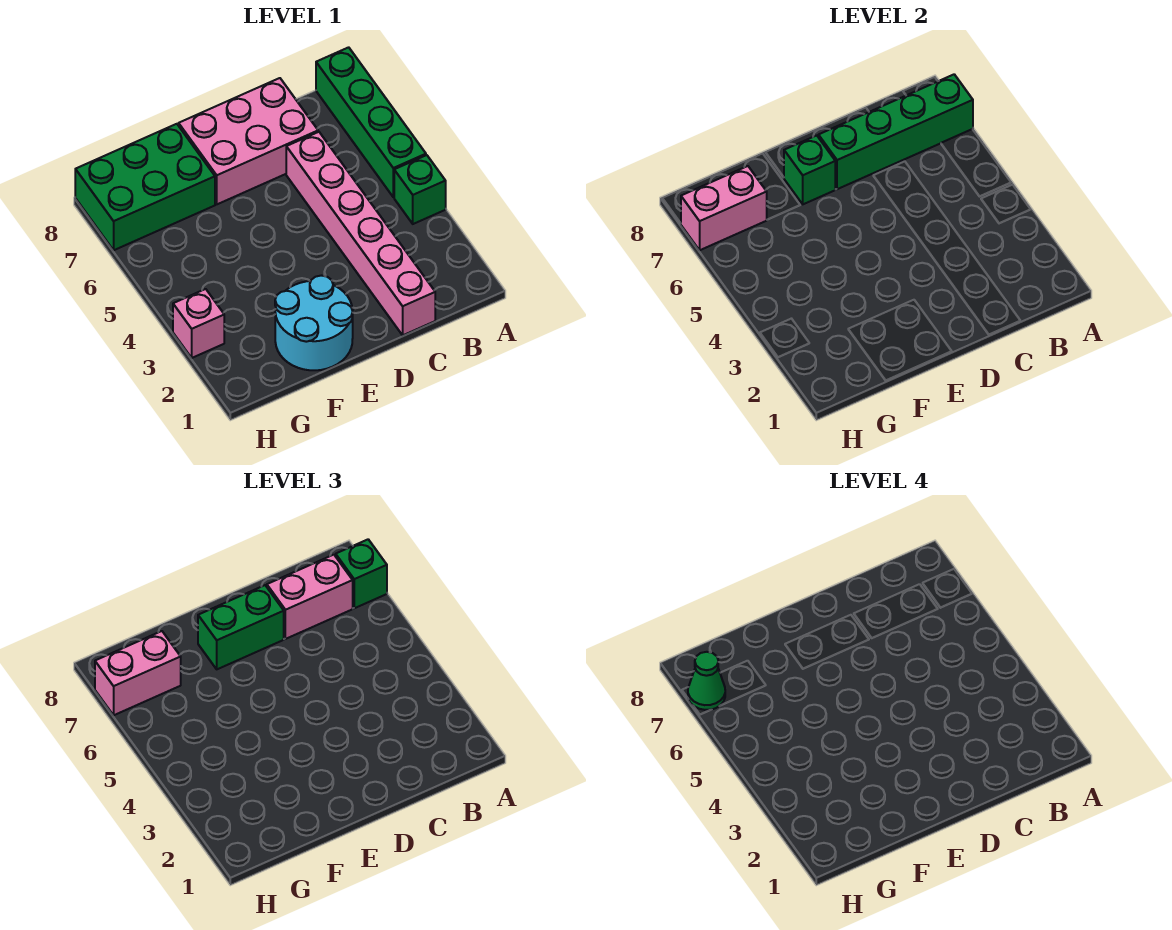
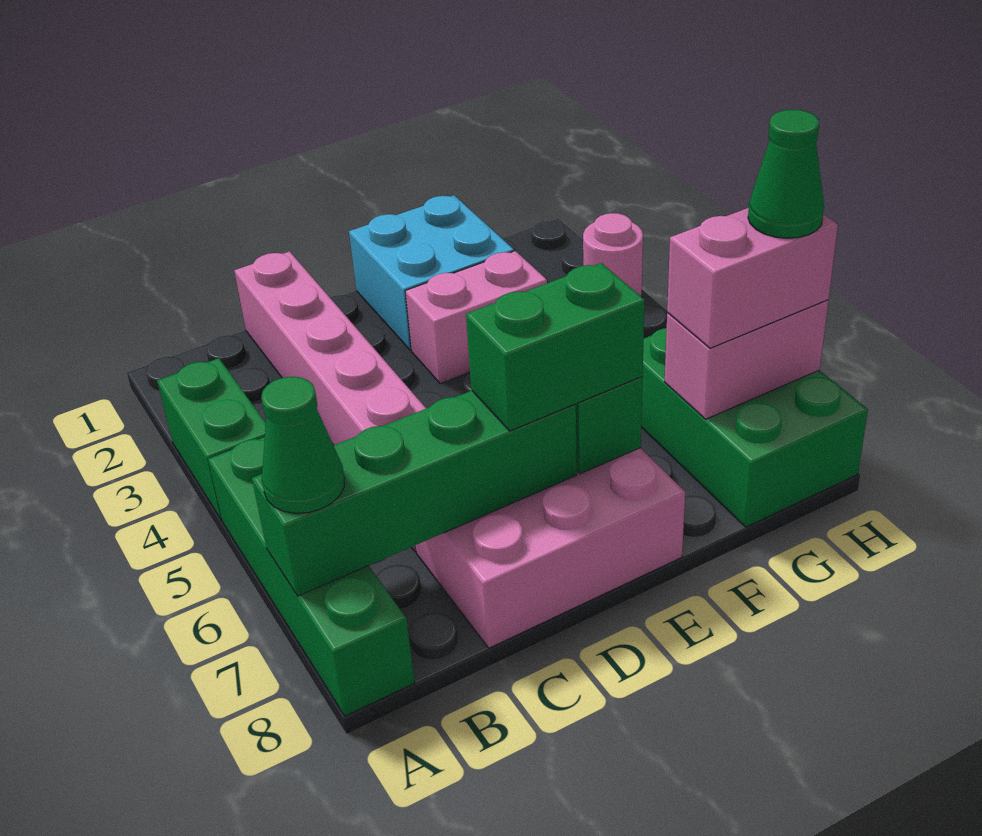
green brick A4 level 1 -> green brick A3:A4 level 1
green brick A7 level 3 -> green cone A7 level 3
pink brick B7:C7 level 3 -> pink brick E3:F3 level 1
cyan round brick E1:F2 level 1 -> cyan brick E1:F2 level 1
green brick F7:H8 level 1 -> green brick G6:H8 level 1
pink brick H3 level 1 -> pink round brick H3 level 1

